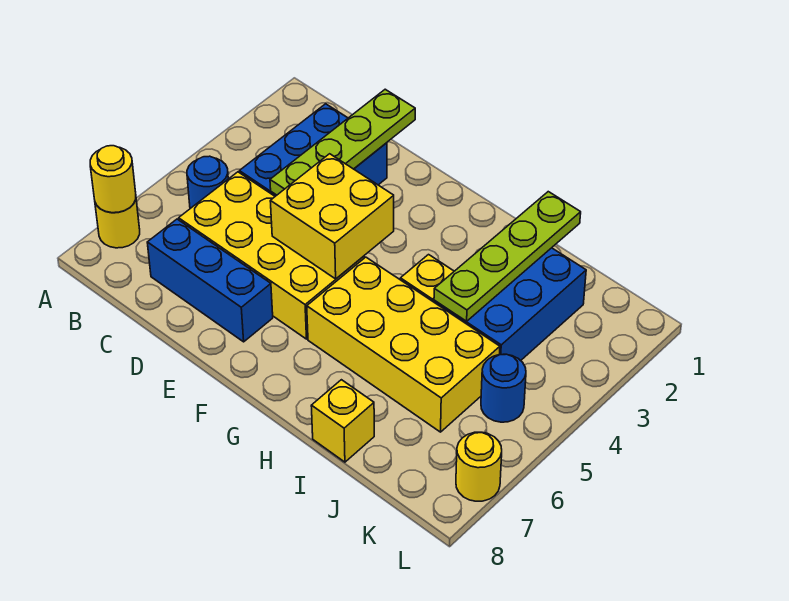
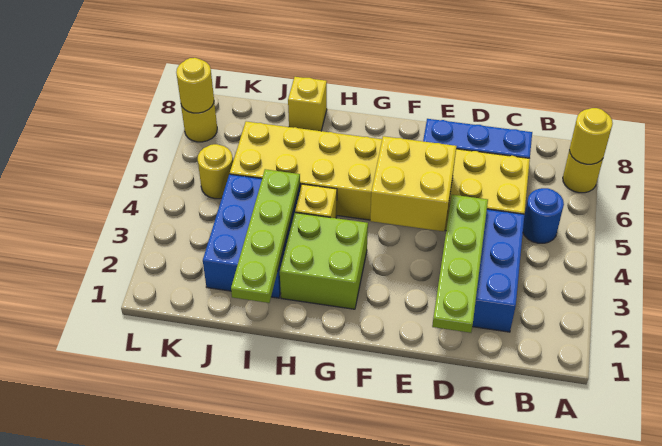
none -> lime brick G2:H3 level 1
blue round brick K5 level 1 -> yellow round brick K5 level 1
none -> yellow round brick L7 level 2

